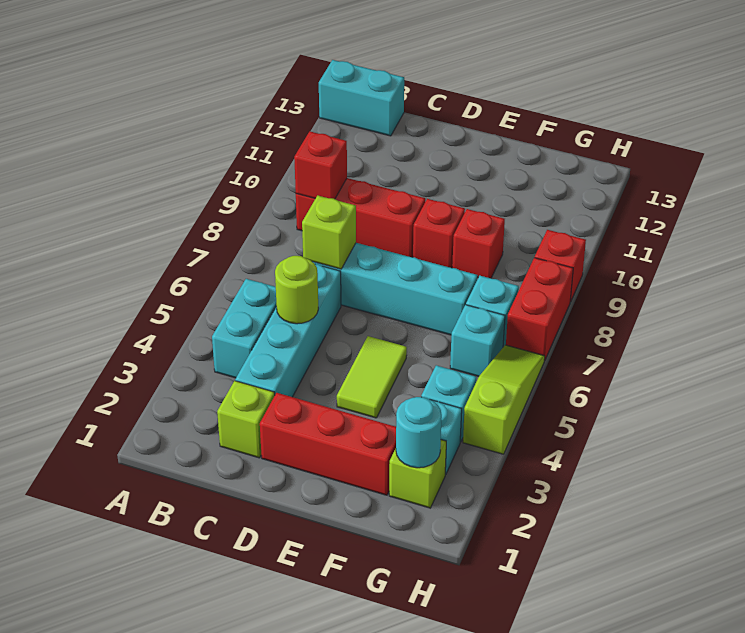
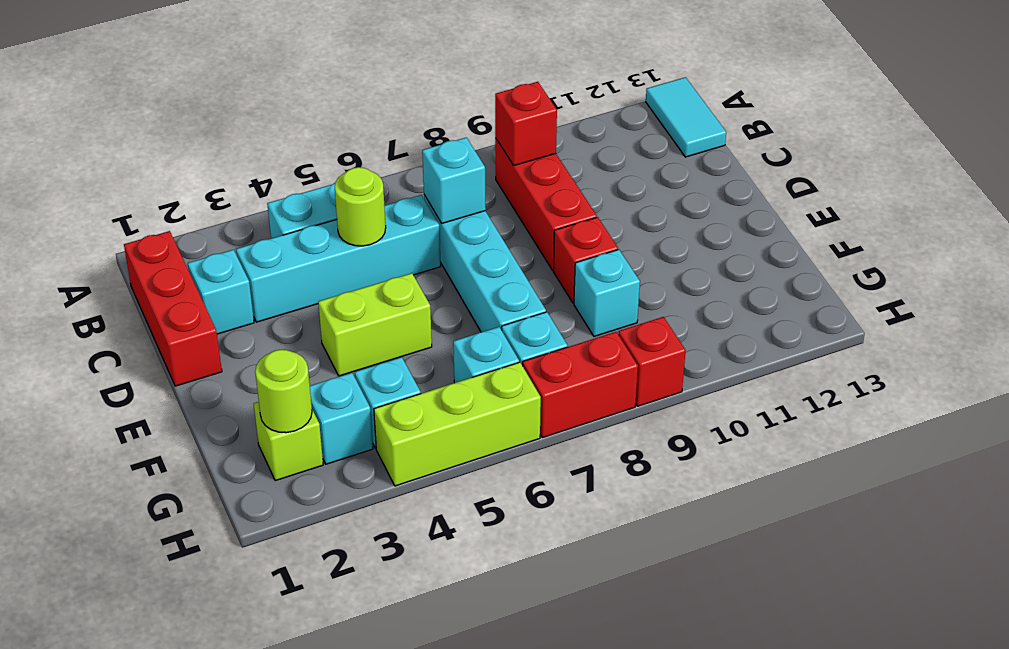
cyan brick A13:B13 level 1 -> cyan tile A13:B13 level 1
lime brick C2 level 1 -> cyan brick C2 level 1
lime brick C7 level 2 -> cyan brick C7 level 2
red brick D2:F2 level 1 -> red brick B1:D1 level 1
lime tile E4:E5 level 1 -> lime brick E4:E5 level 1
red brick F9 level 1 -> cyan brick F9 level 1
cyan round brick G2 level 2 -> lime round brick G2 level 2
lime slope H4:H6 level 1 top 4 -> lime brick H4:H6 level 1

